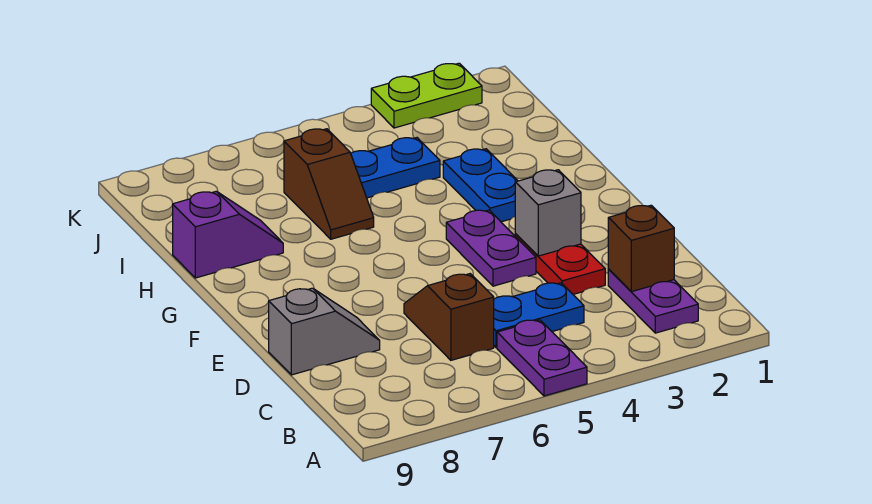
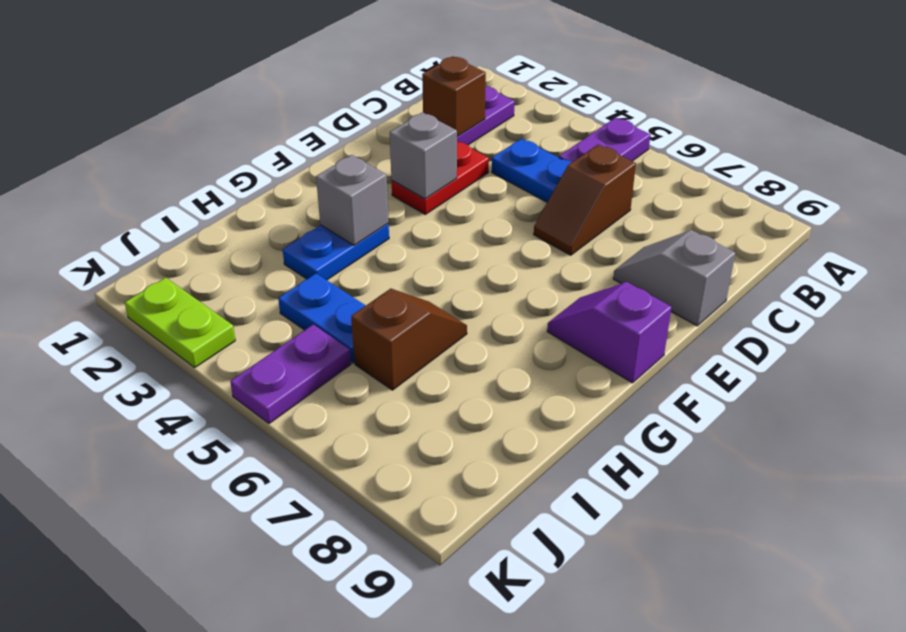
purple plate E4:F4 level 1 -> purple plate J5:K5 level 1
none -> grey brick G3 level 2
purple slope H8:H9 level 1 top 9 -> purple slope F8:F9 level 1 top 9

